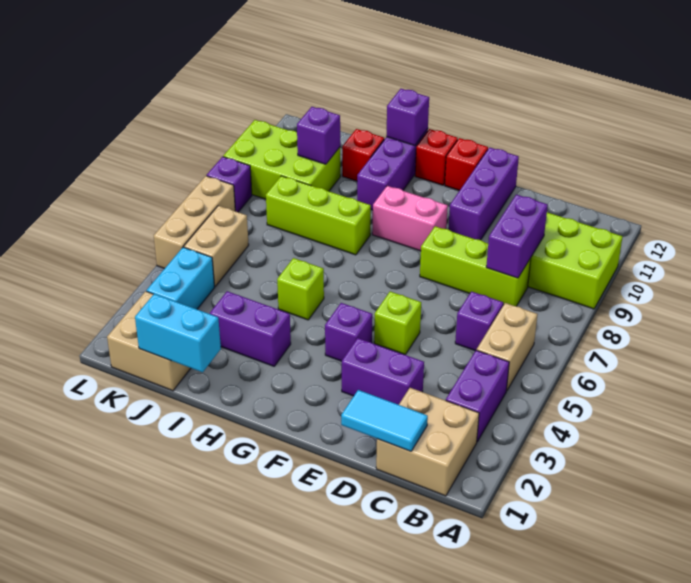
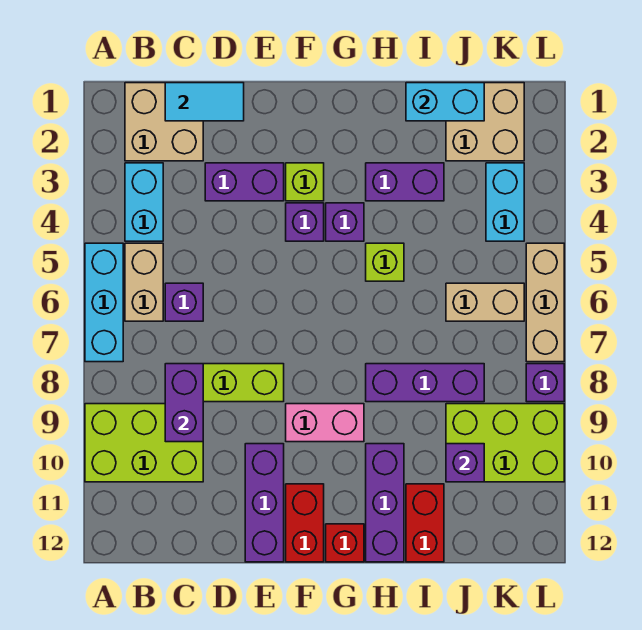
none -> cyan brick A5:A7 level 1
purple brick B3:B4 level 1 -> cyan brick B3:B4 level 1
lime brick E5 level 1 -> lime brick F3 level 1
red brick F12 level 1 -> red brick F11:F12 level 1
lime brick H8:J8 level 1 -> purple brick H8:J8 level 1
purple brick H12 level 2 -> purple brick G4 level 1
red brick I11 level 1 -> red brick I11:I12 level 1
tan brick K5:K6 level 1 -> tan brick J6:K6 level 1

